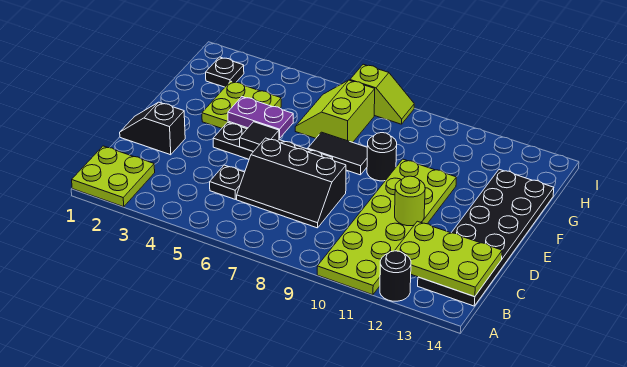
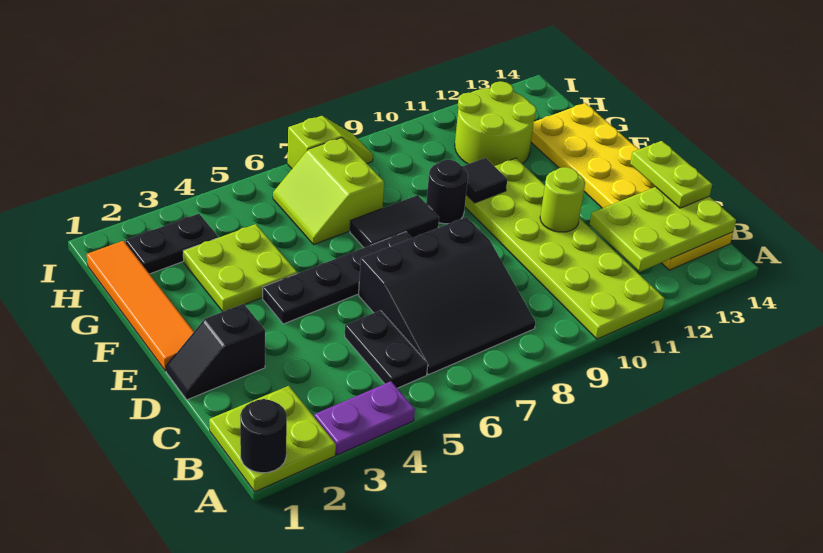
black round brick A12 level 1 -> black round brick A1 level 2
black plate B13:G14 level 1 -> yellow plate B13:G14 level 1
black plate C5 level 1 -> black plate B5:C5 level 1
black slope C6:D8 level 1 top D -> black slope B6:D8 level 1 top D
none -> lime plate C14:D14 level 3
none -> orange tile E1:H1 level 1
black tile E5 level 2 -> black tile F10 level 2
purple plate F4:F5 level 2 -> purple plate A3:A4 level 1
none -> lime round brick G11:H12 level 1
black plate H2 level 1 -> black plate H2:H3 level 1

